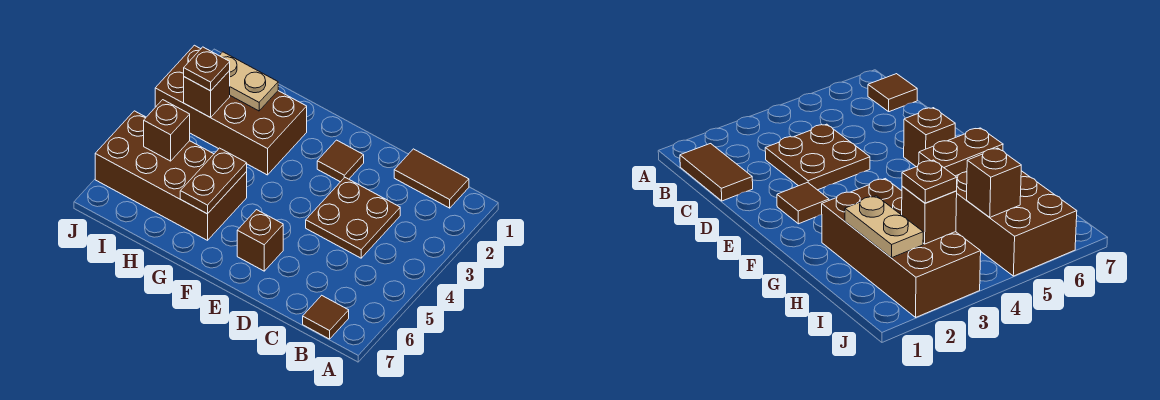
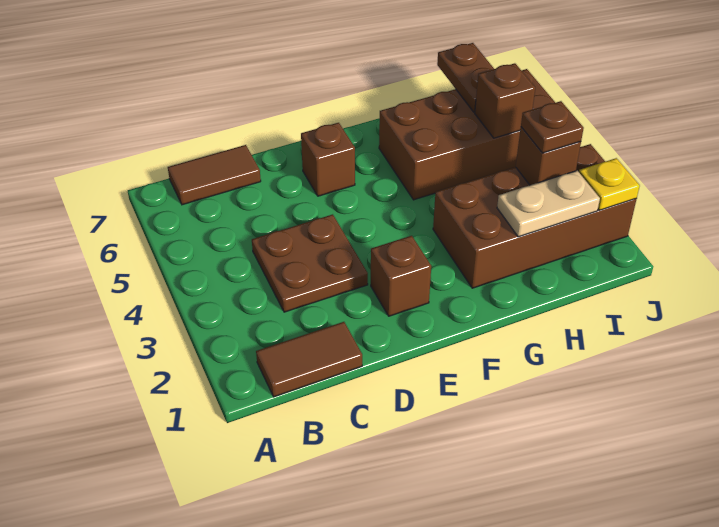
brown tile B7 level 1 -> brown tile B7:C7 level 1
brown tile E2 level 1 -> brown brick E2 level 1
brown plate G5:G6 level 2 -> brown plate I6:I7 level 2
none -> yellow plate J2 level 2

